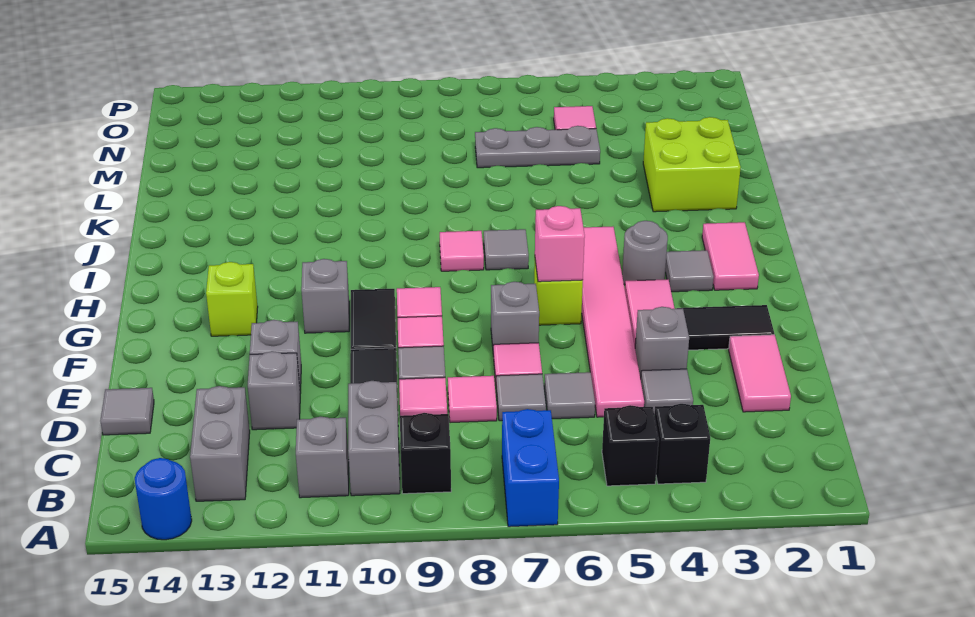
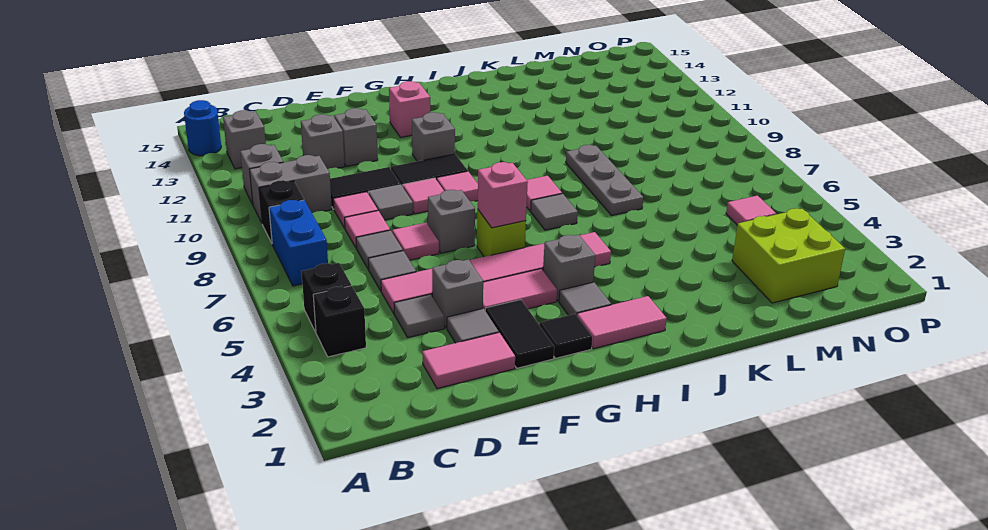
blue brick A7:B7 level 1 -> blue brick B7:B8 level 1
grey brick B13:C13 level 1 -> grey brick B13 level 1
grey tile D15 level 1 -> grey tile E3 level 1
none -> black tile G2 level 1
lime brick G13 level 1 -> pink brick G13 level 1
grey round brick H4 level 1 -> grey brick H4 level 1
lime brick K2:L3 level 1 -> lime brick M2:N3 level 1
grey plate M5:M7 level 1 -> grey plate K7:K9 level 1

